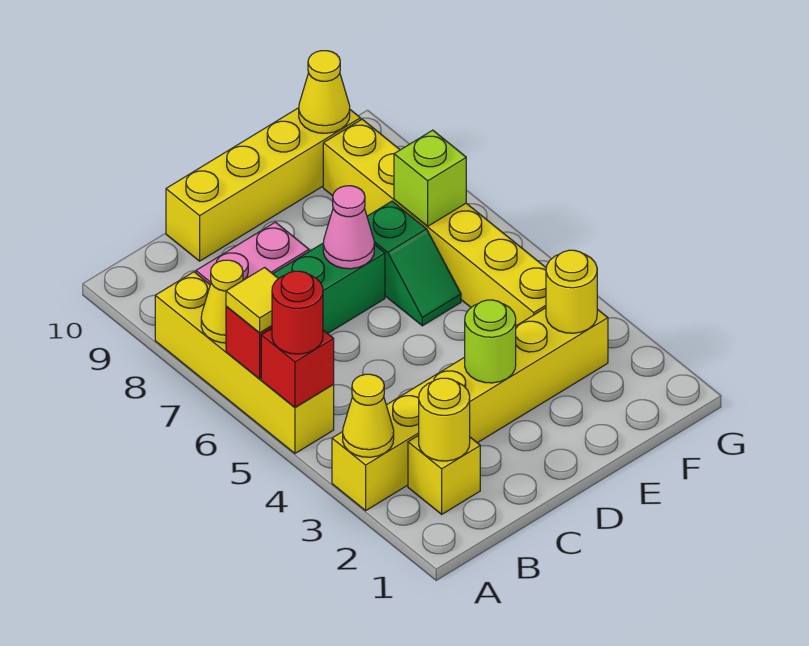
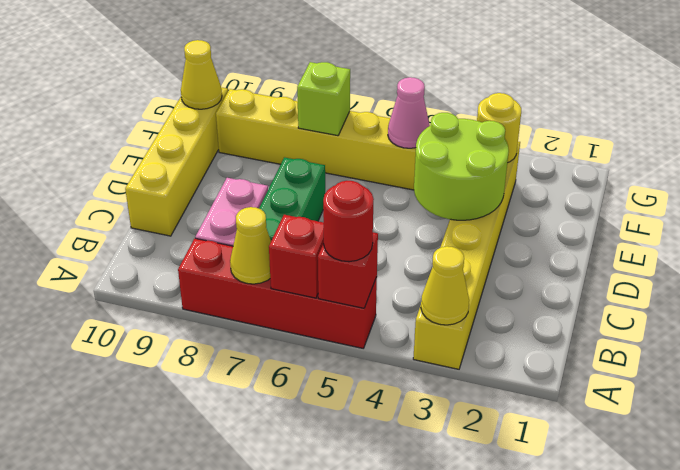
yellow brick A5:A8 level 1 -> red brick A5:A8 level 1
yellow tile A6 level 3 -> none
yellow brick B2 level 1 -> none
yellow round brick B2 level 2 -> none
lime round brick D3 level 2 -> lime round brick D3:E4 level 2
pink cone D7 level 2 -> pink cone F5 level 2
green slope E6:E7 level 1 top 7 -> none

